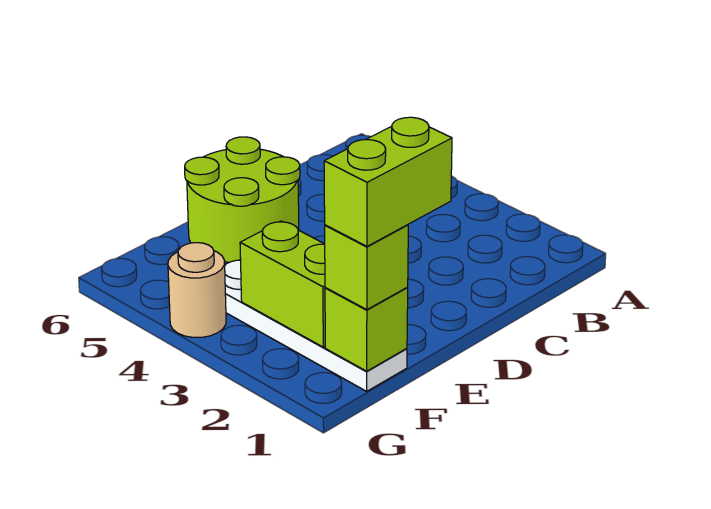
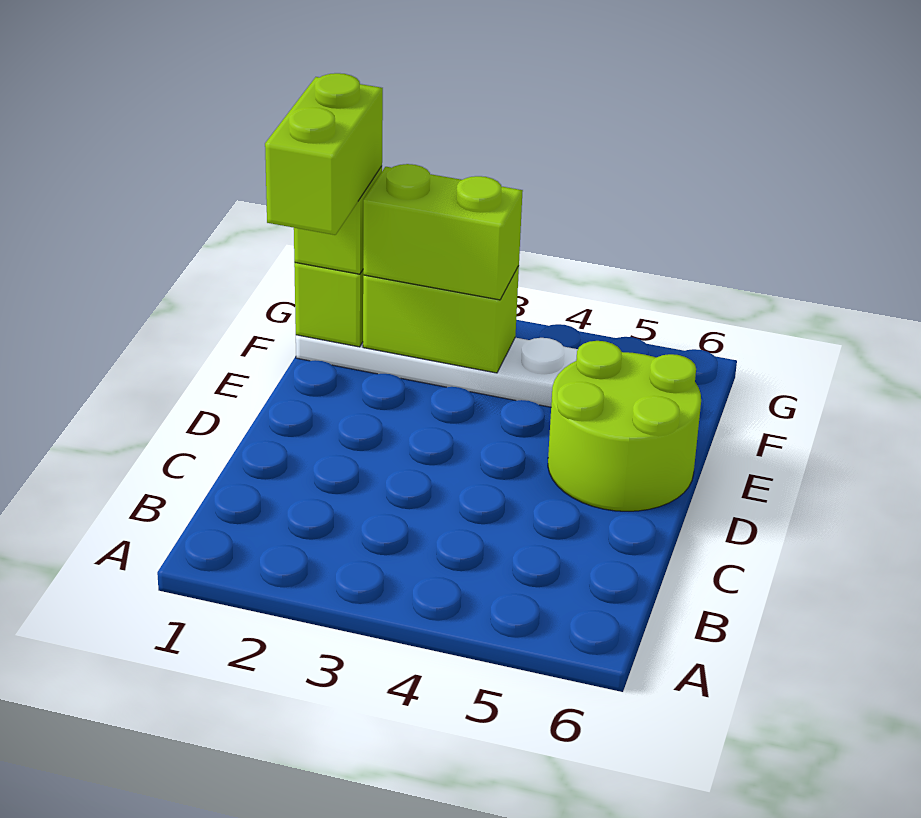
none -> lime brick F2:F3 level 3
tan round brick G4 level 1 -> none

